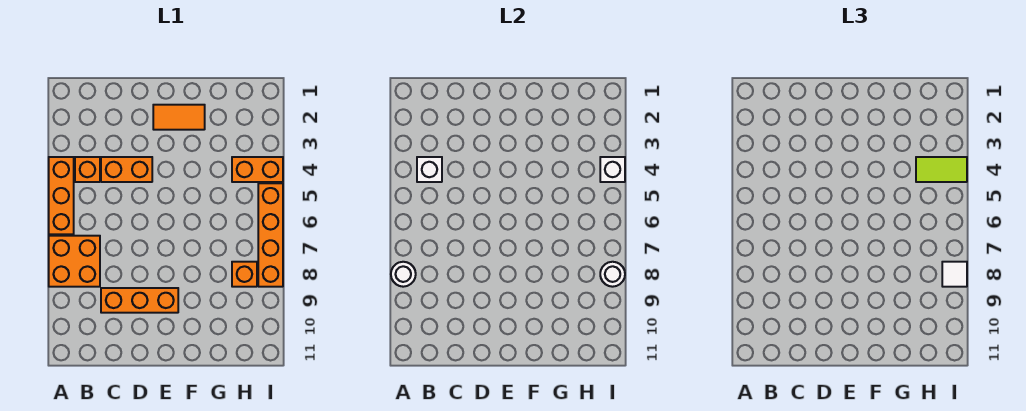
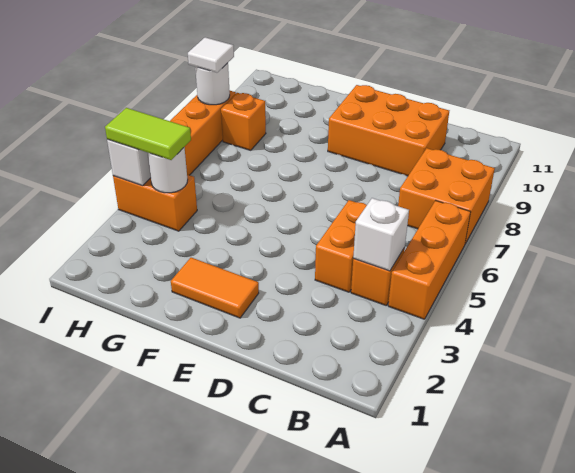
white round brick A8 level 2 -> white round brick H4 level 2
orange brick C4:D4 level 1 -> orange brick C4:C5 level 1
orange brick C9:E9 level 1 -> orange brick C9:E10 level 1

